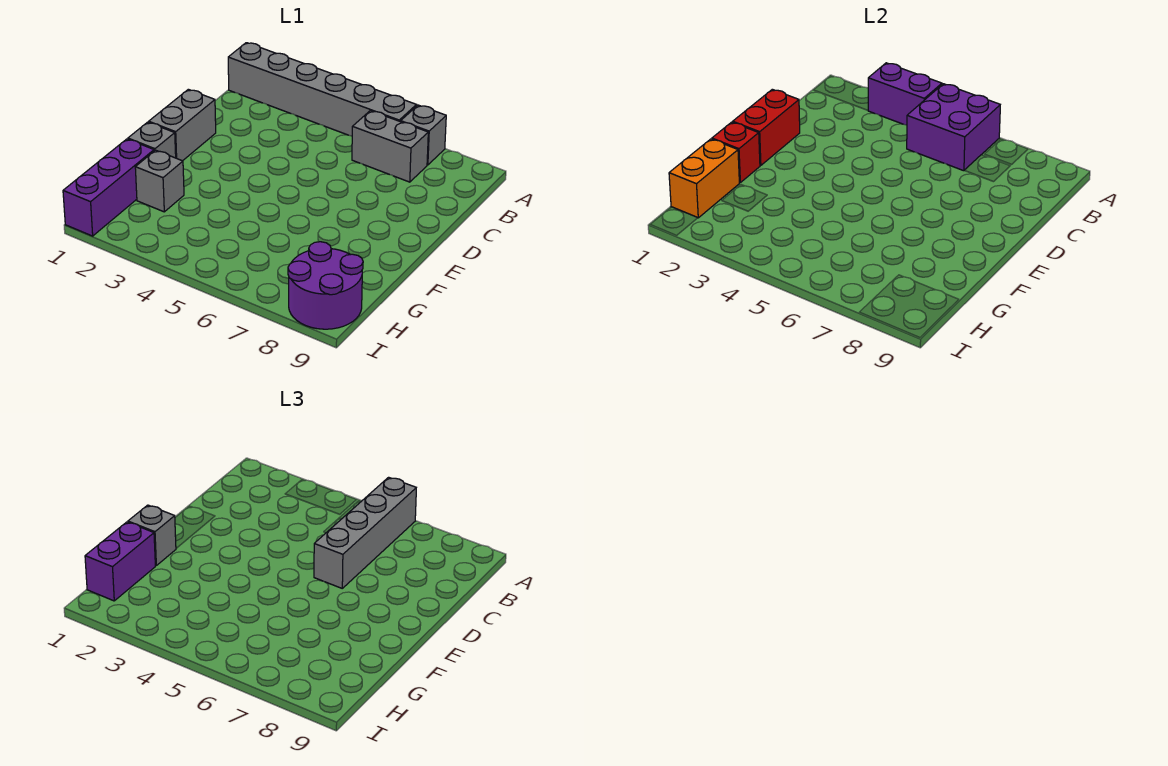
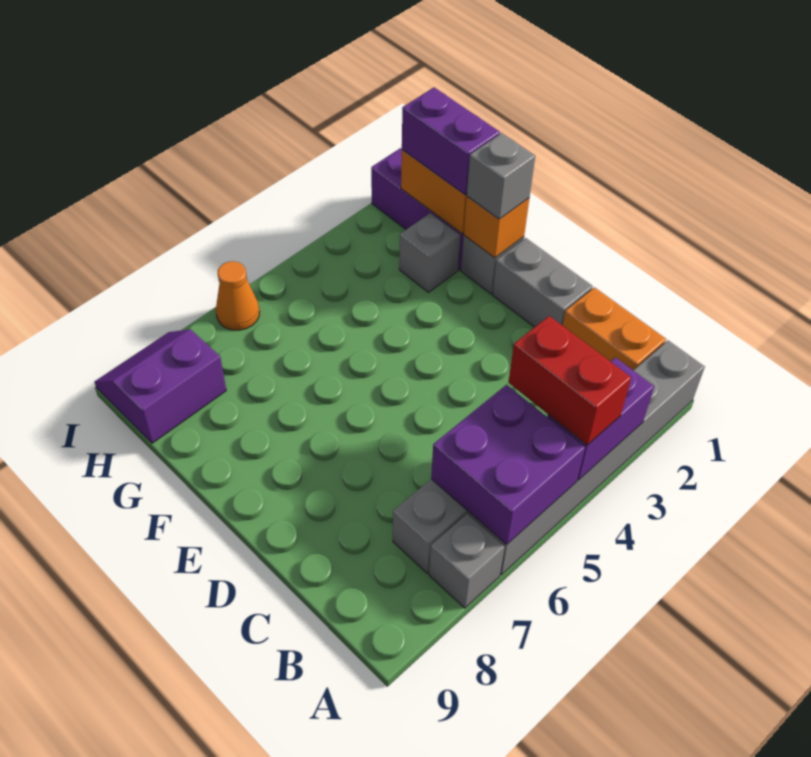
grey brick A6:D6 level 3 -> none
none -> orange brick B1:C1 level 1
red brick D1:E1 level 2 -> red brick A4:B4 level 3
red brick F1 level 2 -> orange brick F1 level 2
purple round brick H8:I9 level 1 -> purple slope H8:I9 level 1 top H
none -> orange cone I6 level 1

